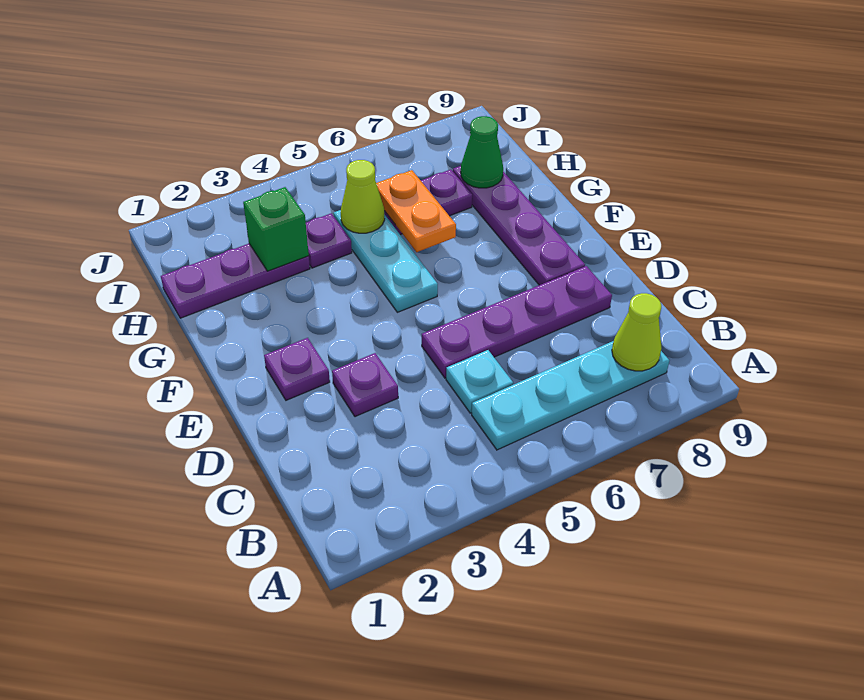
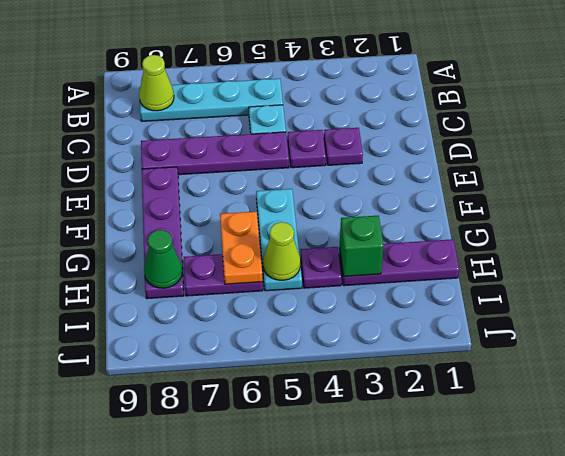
purple plate E2 level 1 -> purple plate D4 level 1

